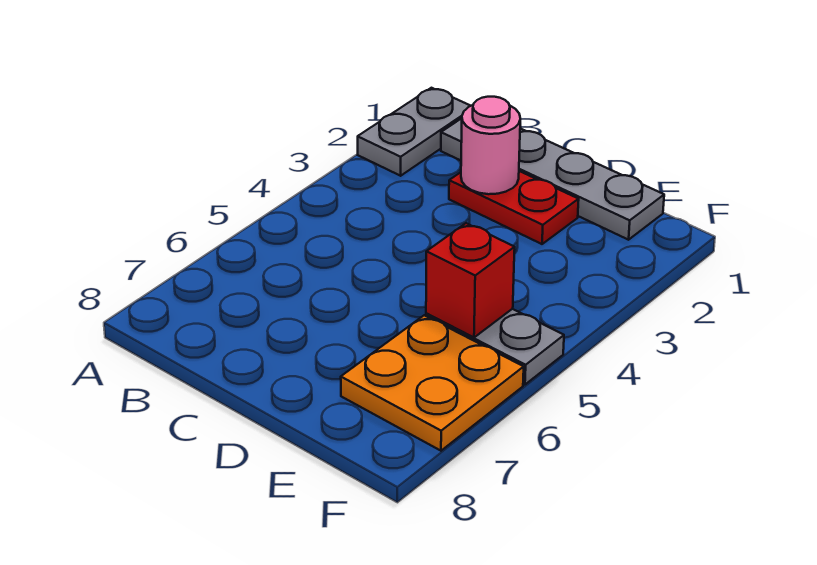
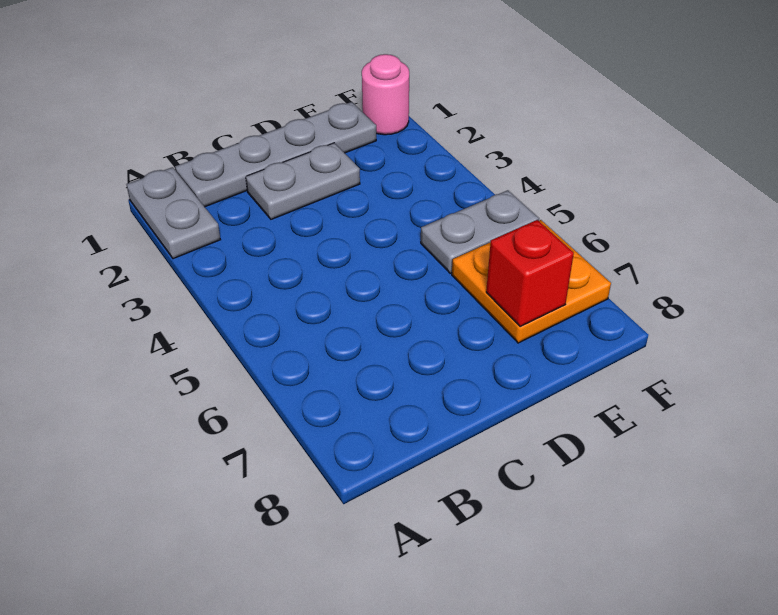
red plate C2:D2 level 1 -> grey plate C2:D2 level 1
pink round brick C2 level 2 -> pink round brick F1 level 1
red brick E5 level 2 -> red brick E7 level 2

